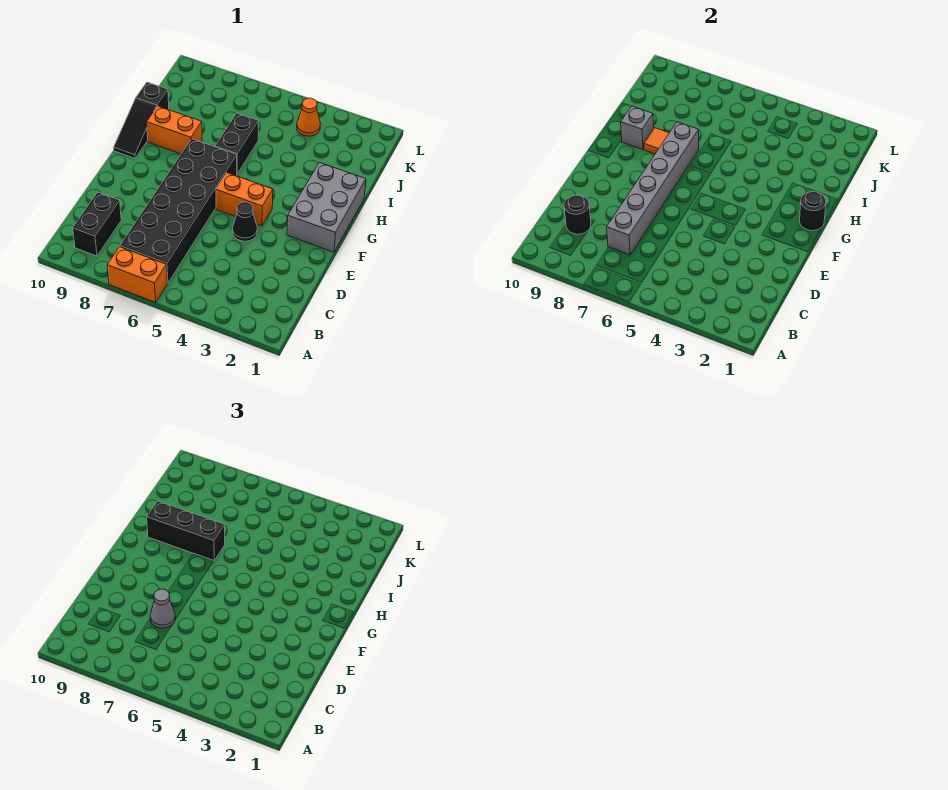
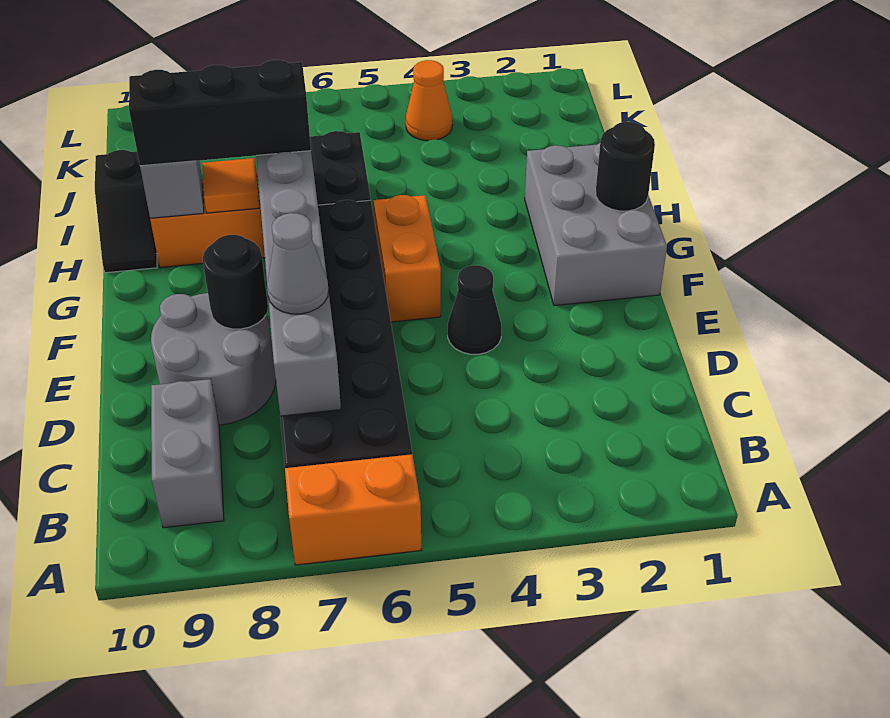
black brick B9:C9 level 1 -> grey brick B9:C9 level 1
black round brick C9 level 2 -> black round brick E8 level 2
none -> grey round brick D8:E9 level 1
orange brick F4:F5 level 1 -> orange brick F5:G5 level 1
black slope G10:I10 level 1 top I -> black slope H10:I10 level 1 top I

